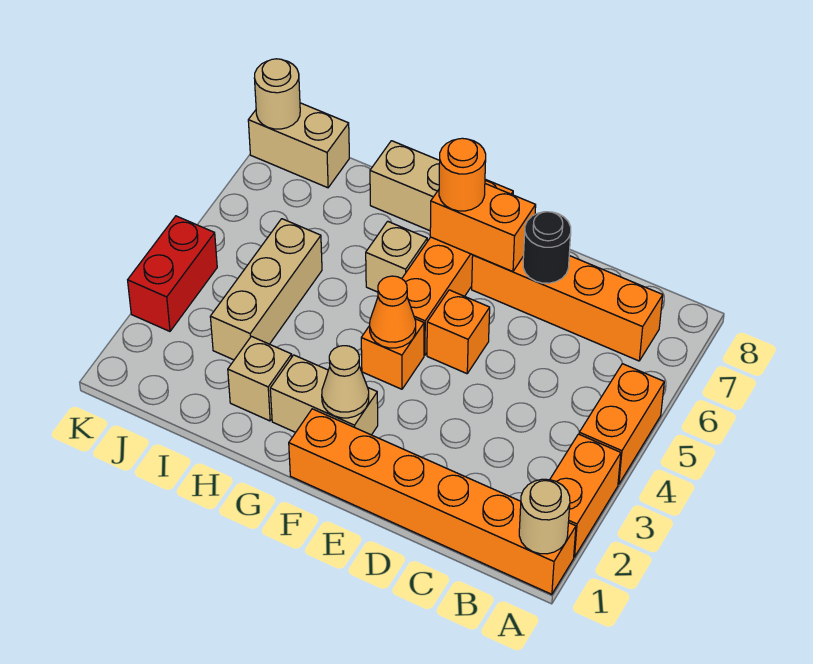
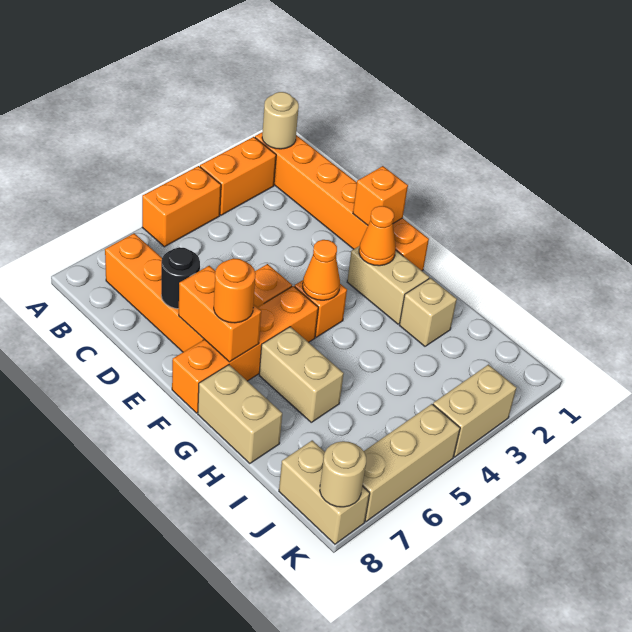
none -> orange brick E1 level 2
tan cone F2 level 2 -> orange cone F2 level 2
tan brick G6 level 1 -> tan brick G6:H6 level 1
tan brick I3:I5 level 1 -> tan brick K5:K7 level 1
red brick K3:K4 level 1 -> tan brick K3:K4 level 1

